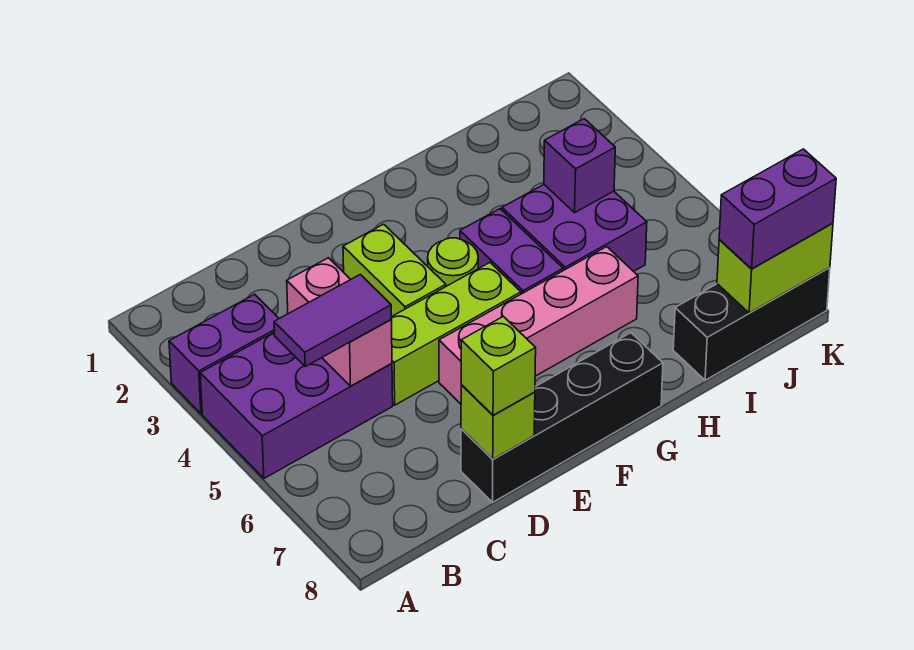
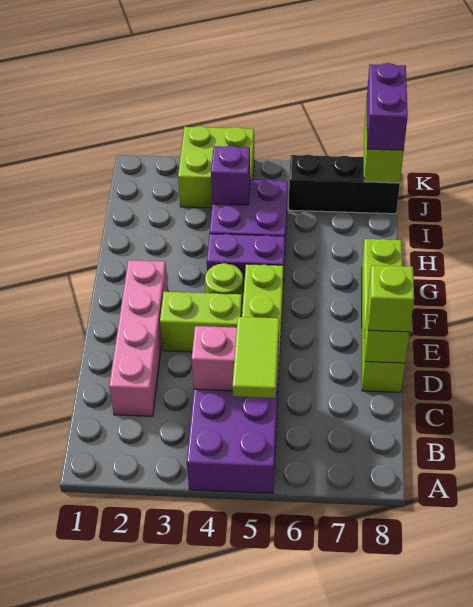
purple brick A3:B3 level 1 -> none
purple tile B5:C5 level 3 -> lime tile B5:C5 level 3
black brick D8:G8 level 1 -> lime brick D8:G8 level 1
pink brick E6:H6 level 1 -> pink brick C2:F2 level 1
black brick I8:K8 level 1 -> black brick J6:J8 level 1
none -> lime brick J3:K4 level 1

